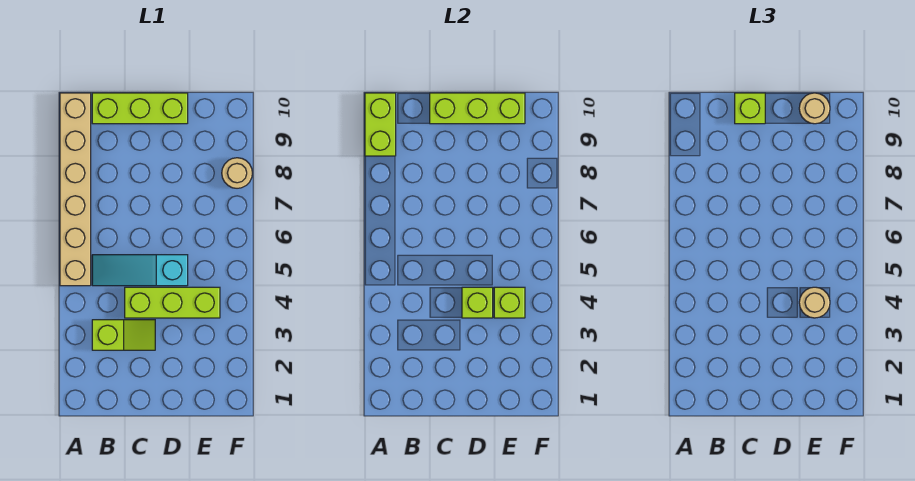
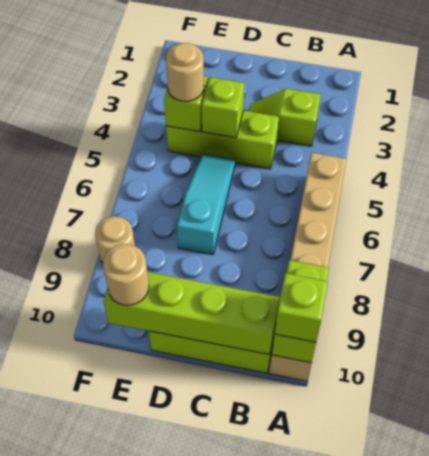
cyan slope B5:D5 level 1 top D -> cyan slope D5:D7 level 1 top 7
lime brick C10:E10 level 2 -> lime brick B10:E10 level 2
lime brick C10 level 3 -> lime brick A10 level 3

